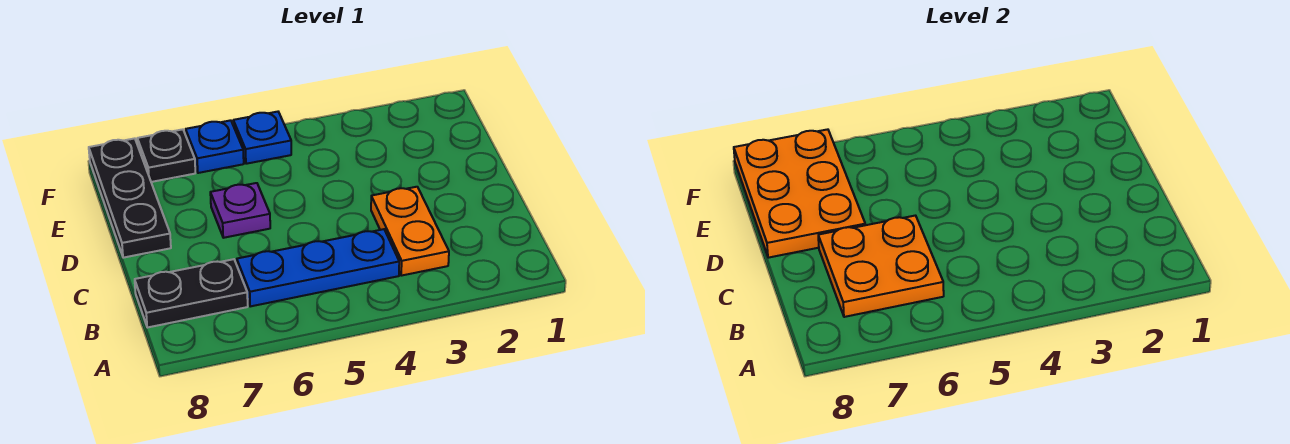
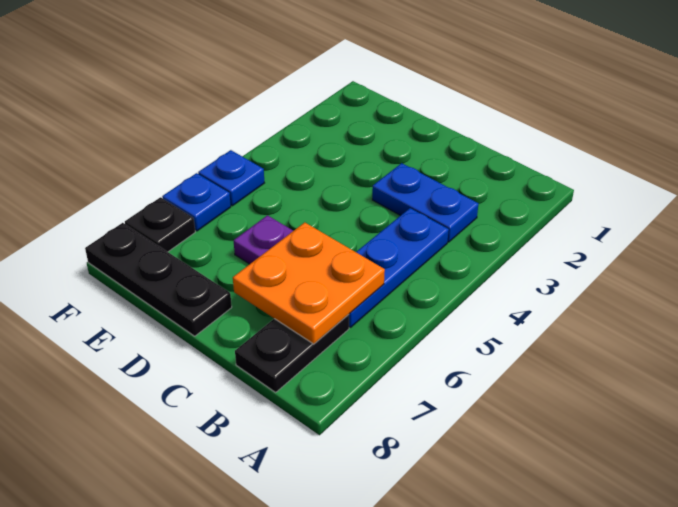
orange plate B3:C3 level 1 -> blue plate B3:C3 level 1
orange plate D7:F8 level 2 -> none

